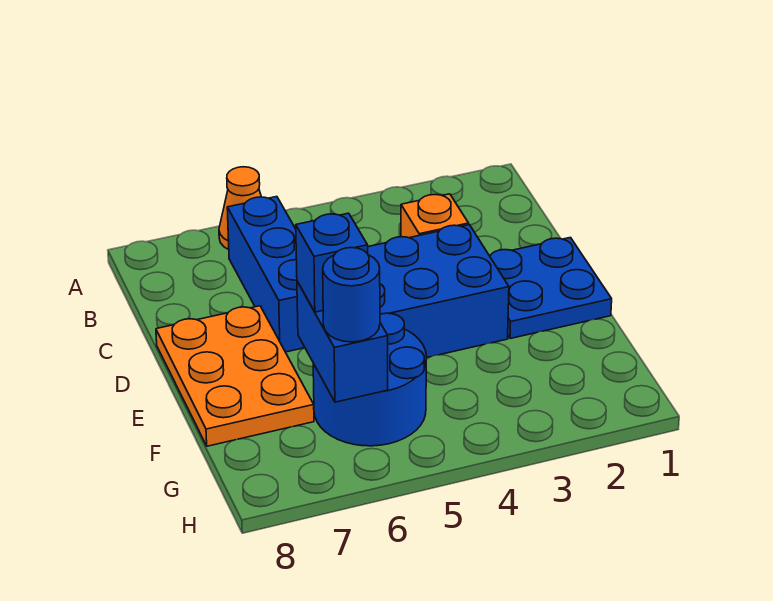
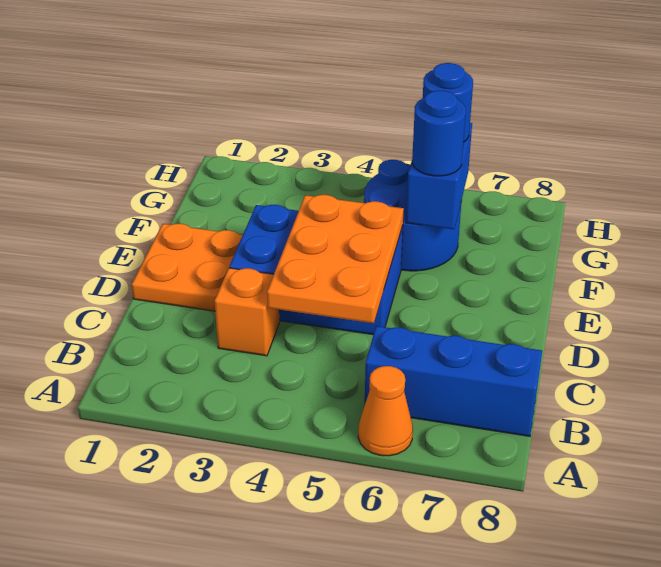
blue brick B6:D6 level 1 -> blue brick B6:B8 level 1
blue plate D1:E2 level 1 -> orange plate D1:E2 level 1
orange plate D7:F8 level 1 -> orange plate C4:E5 level 2
blue brick F6 level 3 -> blue round brick F6 level 3

